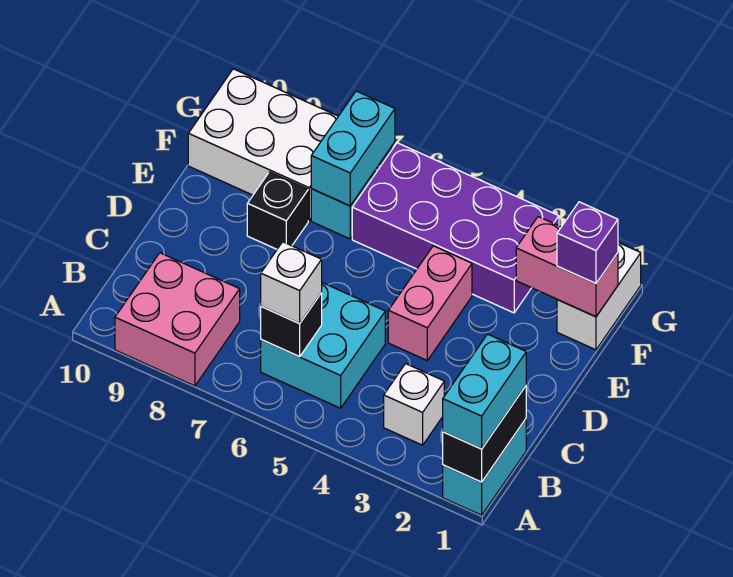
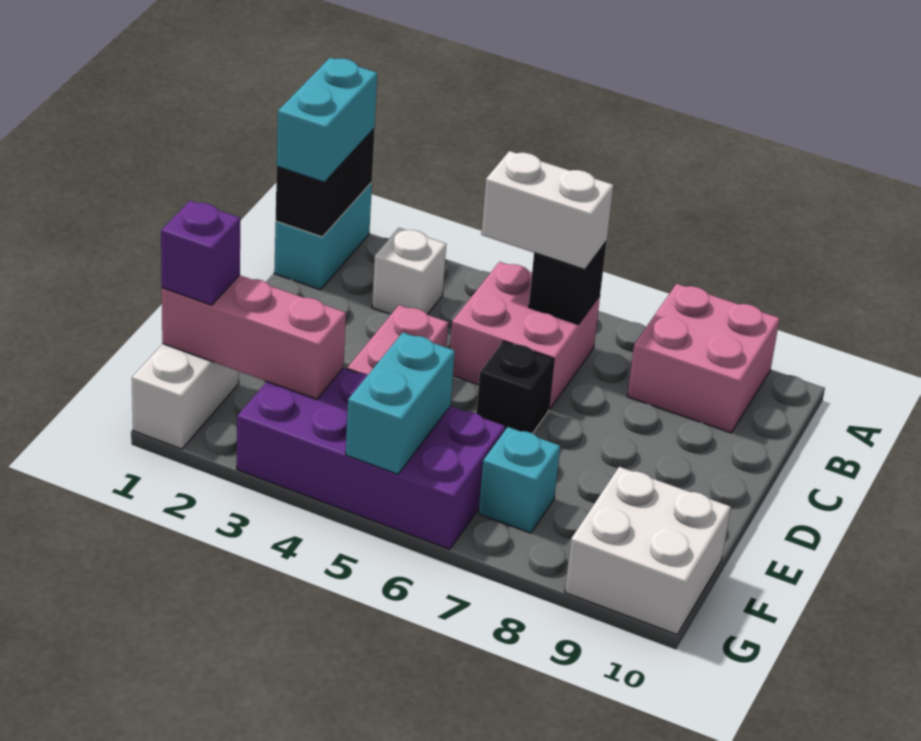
cyan brick B5:C6 level 1 -> pink brick B5:C6 level 1
white brick B6 level 3 -> white brick B5:B6 level 3
black brick E8 level 1 -> black brick D6 level 1
pink brick F1:F2 level 2 -> pink brick F1:F3 level 2
cyan brick F7:G7 level 2 -> cyan brick F5:G5 level 2
white brick F8:G10 level 1 -> white brick F9:G10 level 1

